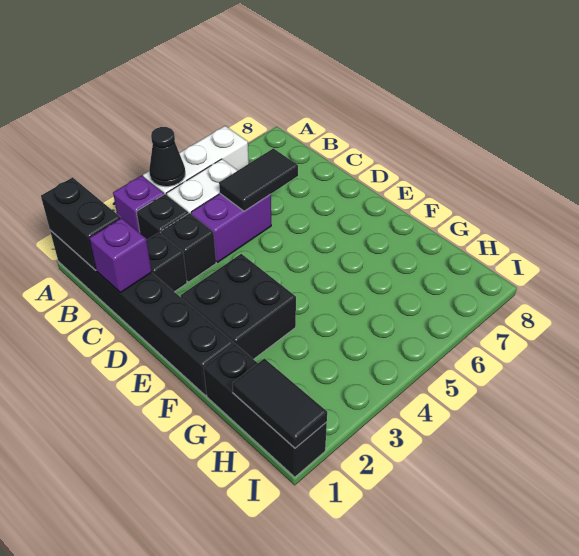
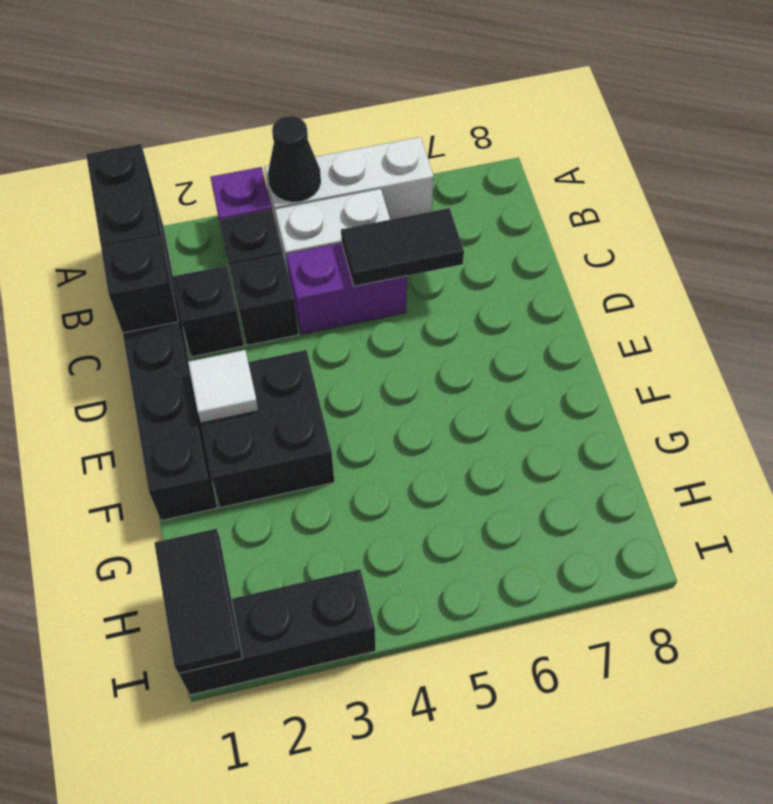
purple brick C1 level 2 -> black brick C1 level 2
none -> white tile E2 level 2
black brick G1:I1 level 1 -> black brick I1:I3 level 1

